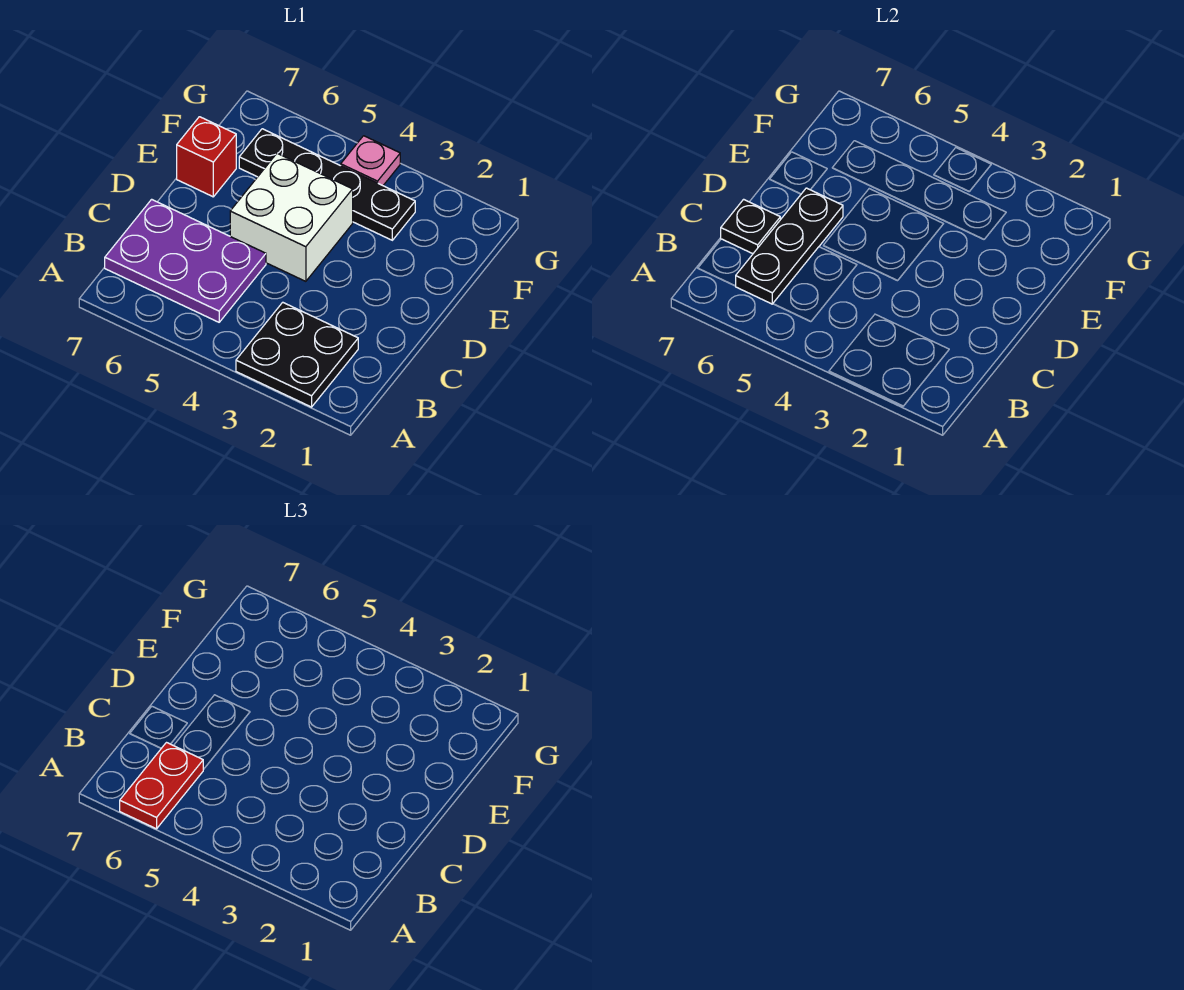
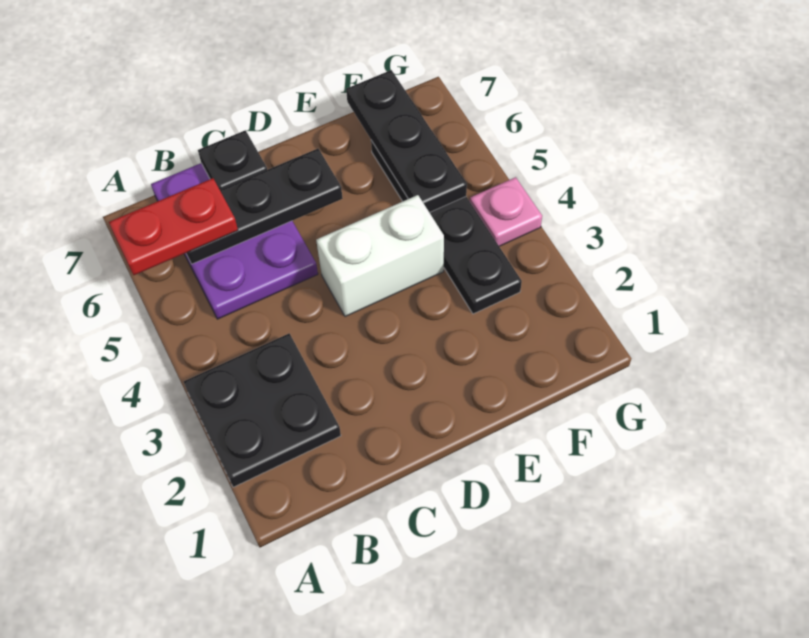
white brick D4:E5 level 1 -> white brick D4:E4 level 1
red brick E7 level 1 -> none
none -> black plate F5:F7 level 2

